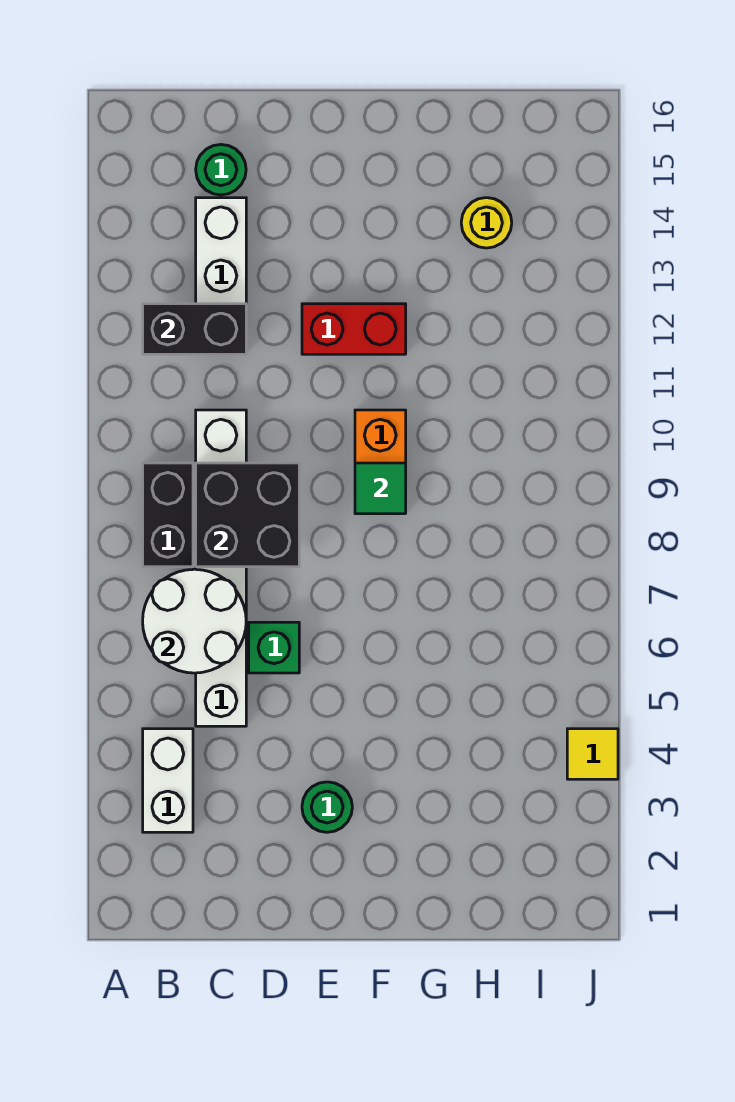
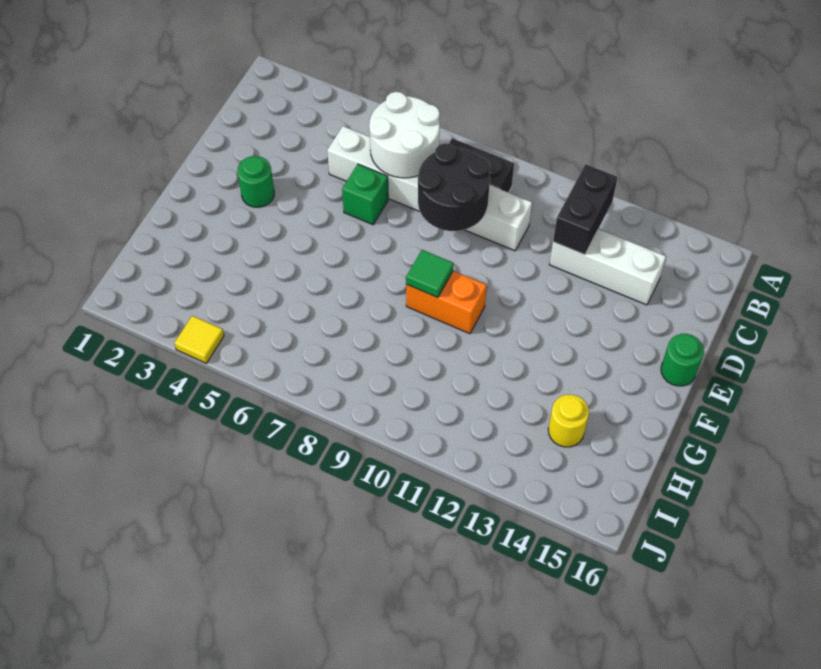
white brick B3:B4 level 1 -> none
black brick C8:D9 level 2 -> black round brick C8:D9 level 2
green round brick C15 level 1 -> green round brick E16 level 1
red brick E12:F12 level 1 -> none

